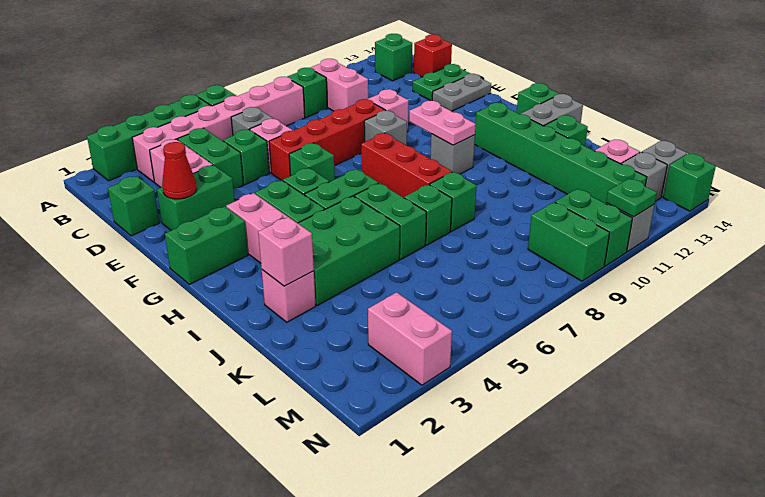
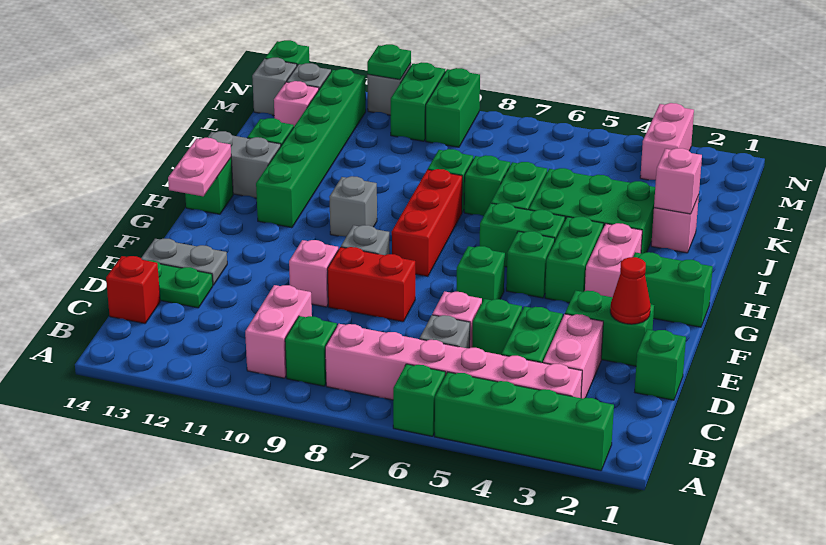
green brick B13 level 1 -> none
red brick E6:E9 level 1 -> red brick E8:E9 level 1
pink plate G10:H10 level 2 -> pink plate G14:H14 level 2

